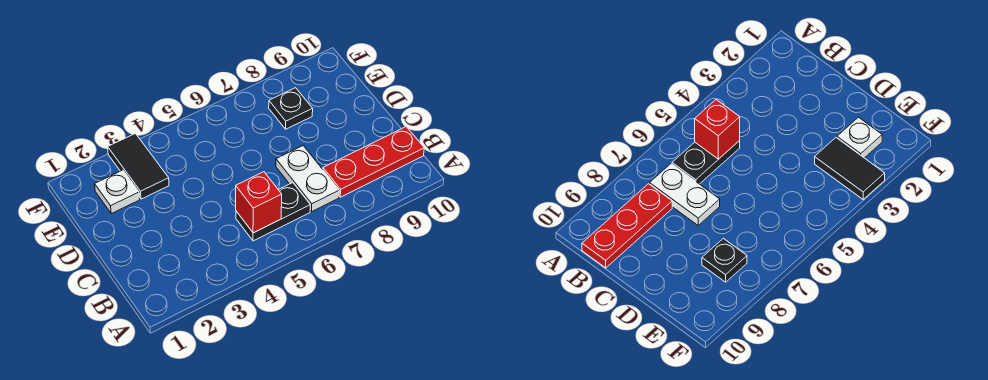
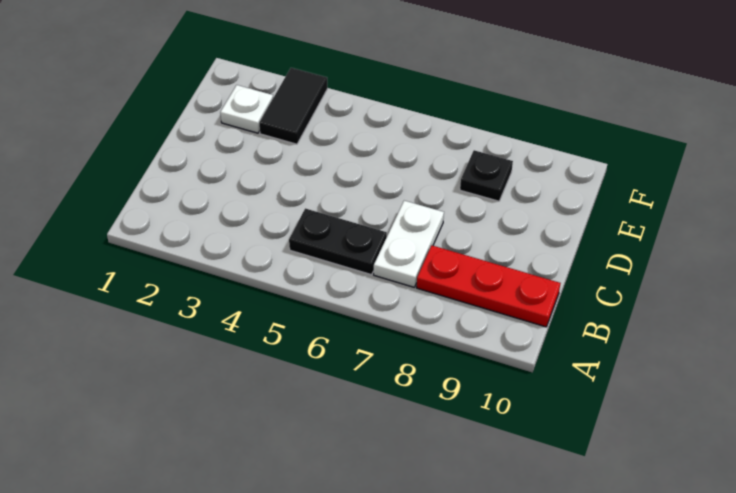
red brick B5 level 2 -> none

